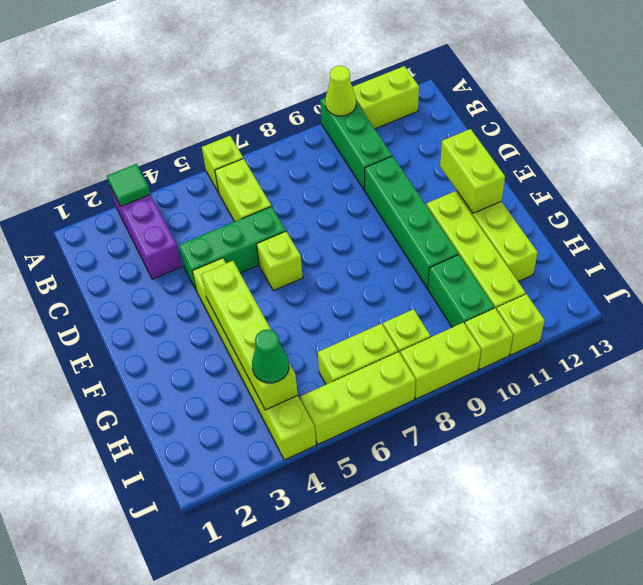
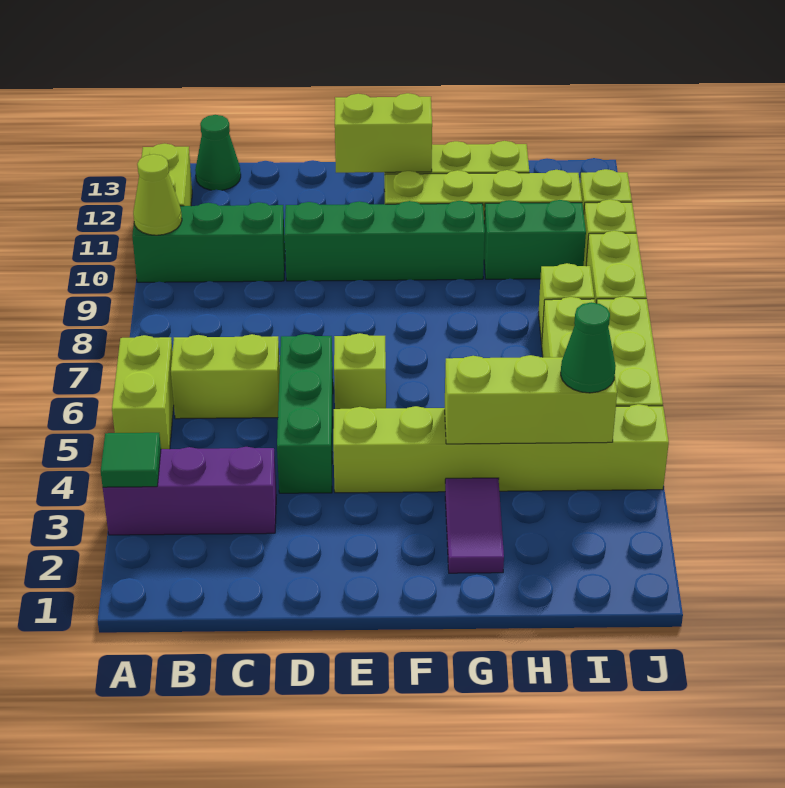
lime brick A6 level 1 -> lime brick A5:A6 level 1
none -> green cone B13 level 1
lime brick F4:I4 level 2 -> lime brick G4:I4 level 2
none -> purple tile G2:G3 level 1

